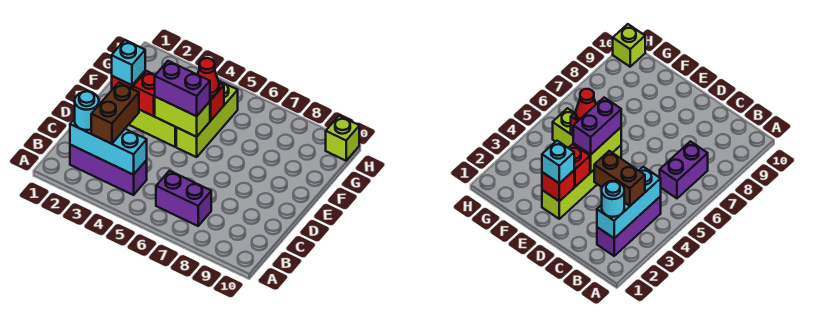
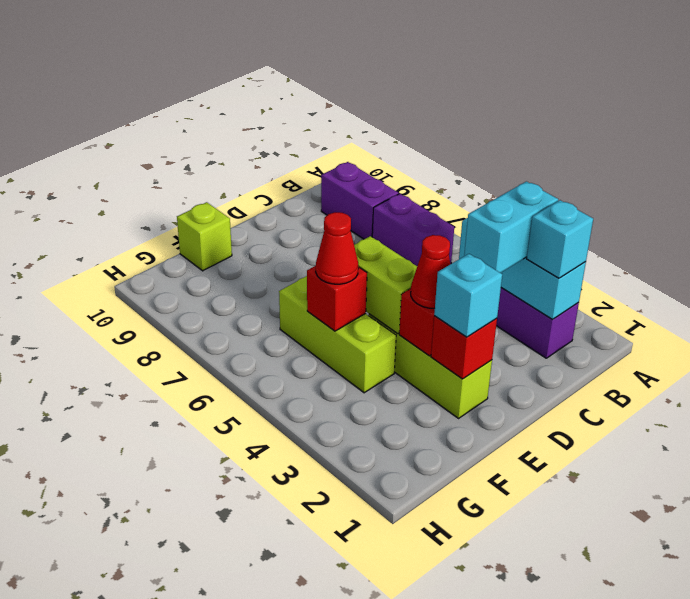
cyan round brick B2 level 3 -> cyan brick B2 level 3
brown brick B3:C3 level 3 -> cyan brick B3:C3 level 3
none -> red cone E3 level 3
purple brick E4:E5 level 3 -> purple brick B8:B9 level 1
lime brick E5:G5 level 1 -> lime brick F4:F6 level 1
lime brick H10 level 1 -> lime brick F10 level 1

